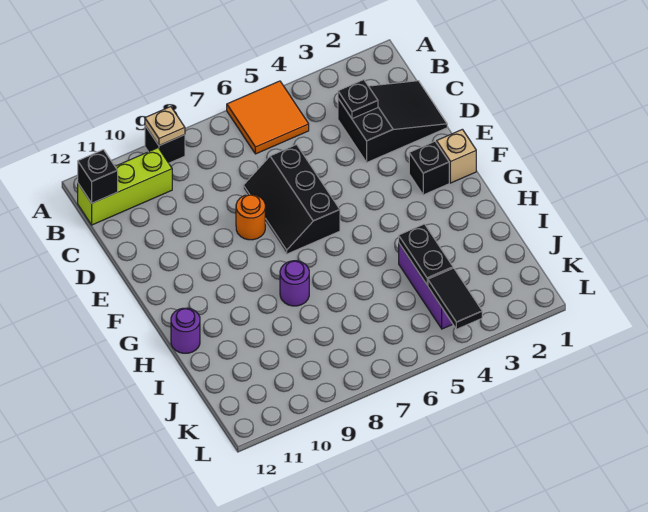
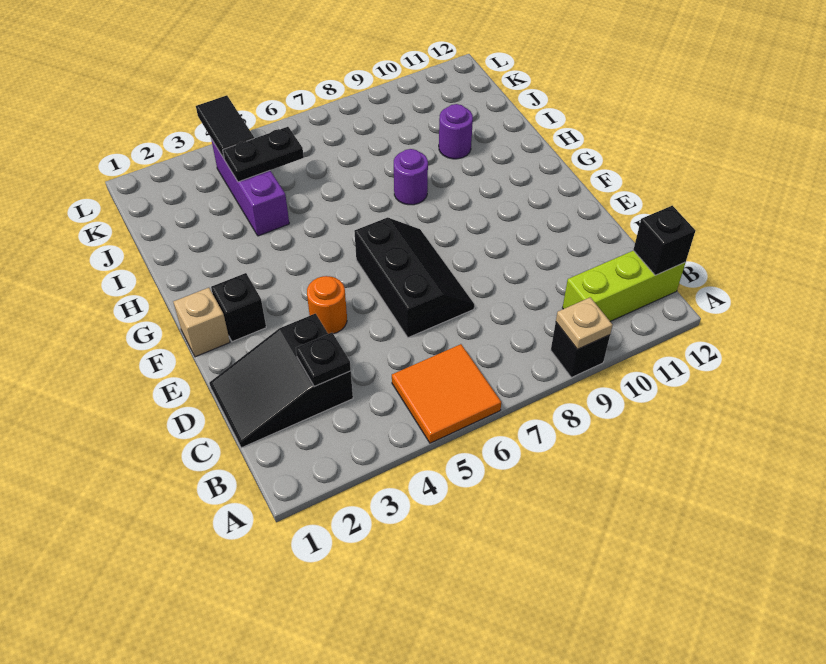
orange round brick E8 level 1 -> orange round brick E4 level 1
purple round brick H12 level 1 -> purple round brick I10 level 1
black plate I4:J4 level 2 -> black plate J4:J5 level 2

